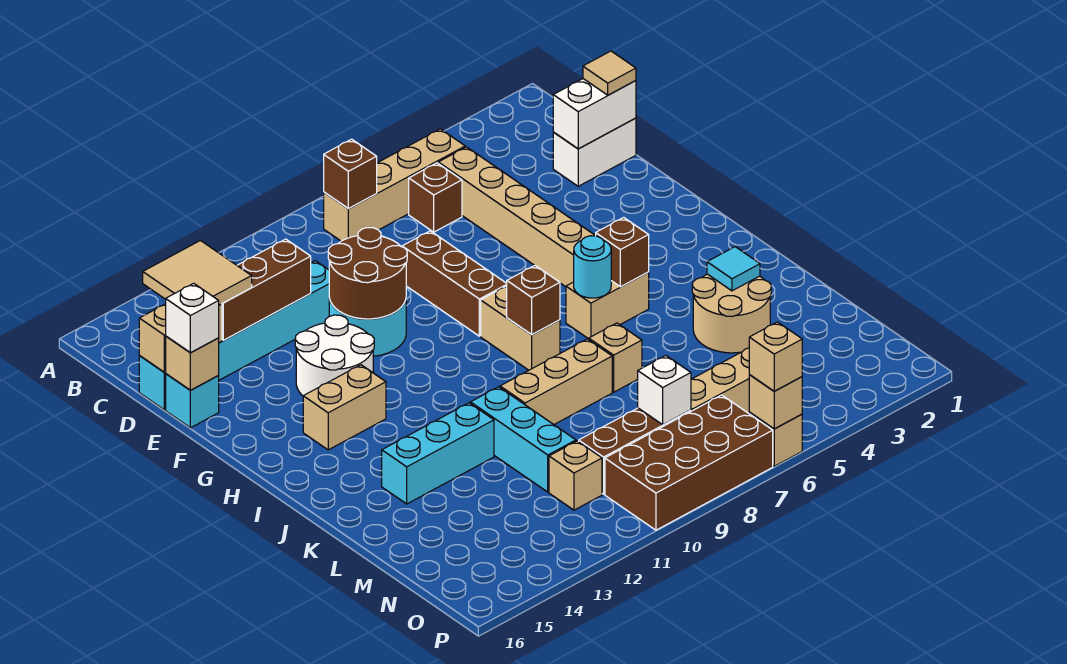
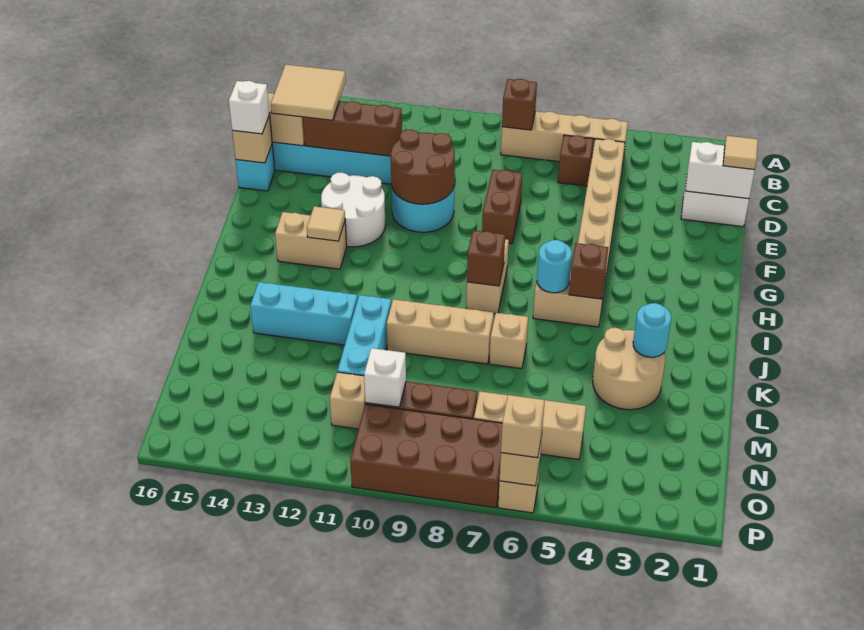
brown brick E8:G8 level 1 -> brown brick E8:F8 level 1
none -> tan tile H13 level 2
cyan tile K3 level 2 -> cyan round brick K3 level 2
white brick N8 level 2 -> white brick N10 level 2

